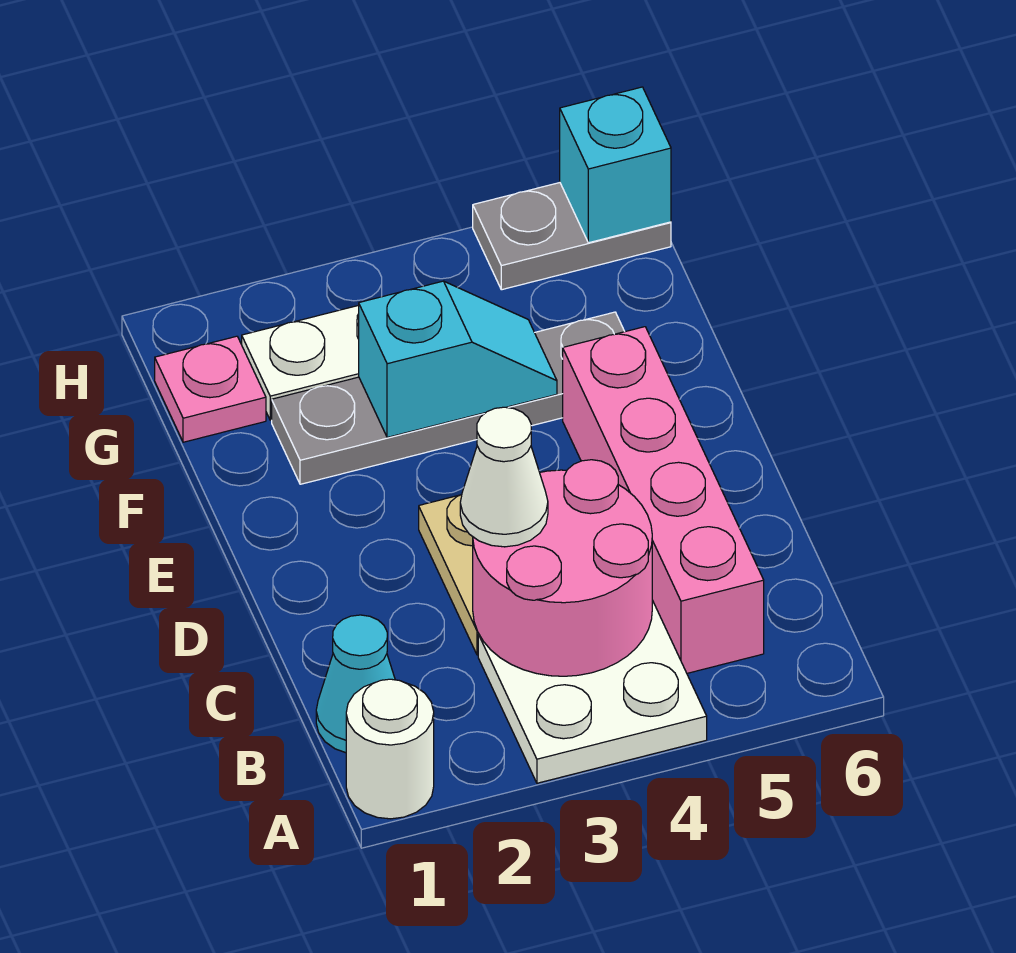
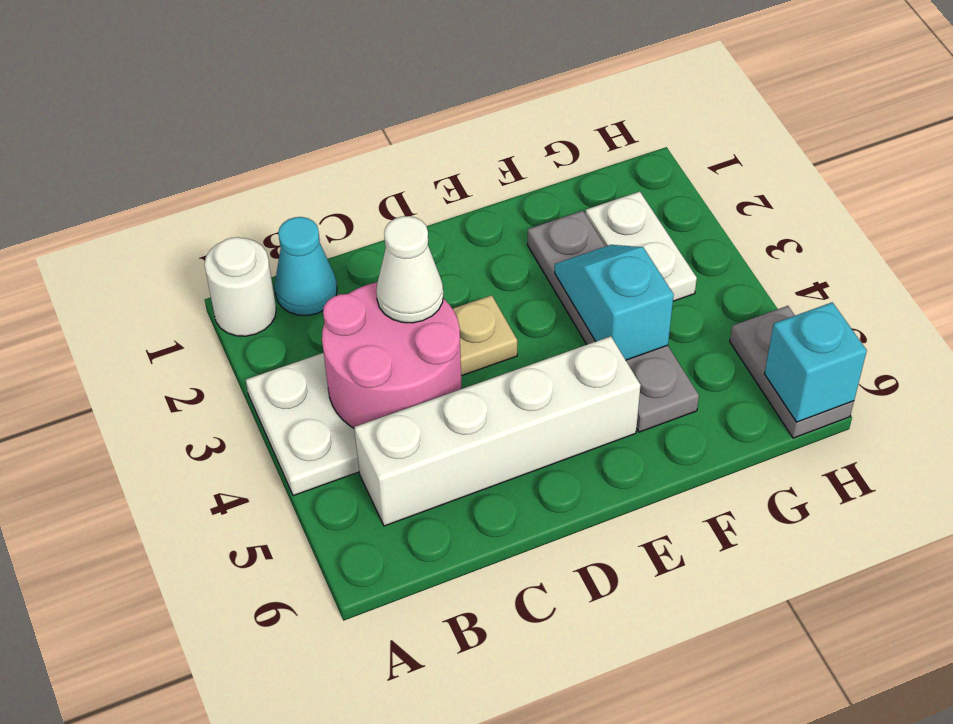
pink brick B5:E5 level 1 -> white brick B5:E5 level 1
cyan slope F3:F4 level 2 top 3 -> cyan slope F3:F4 level 2 top 4
pink plate G1 level 1 -> none

